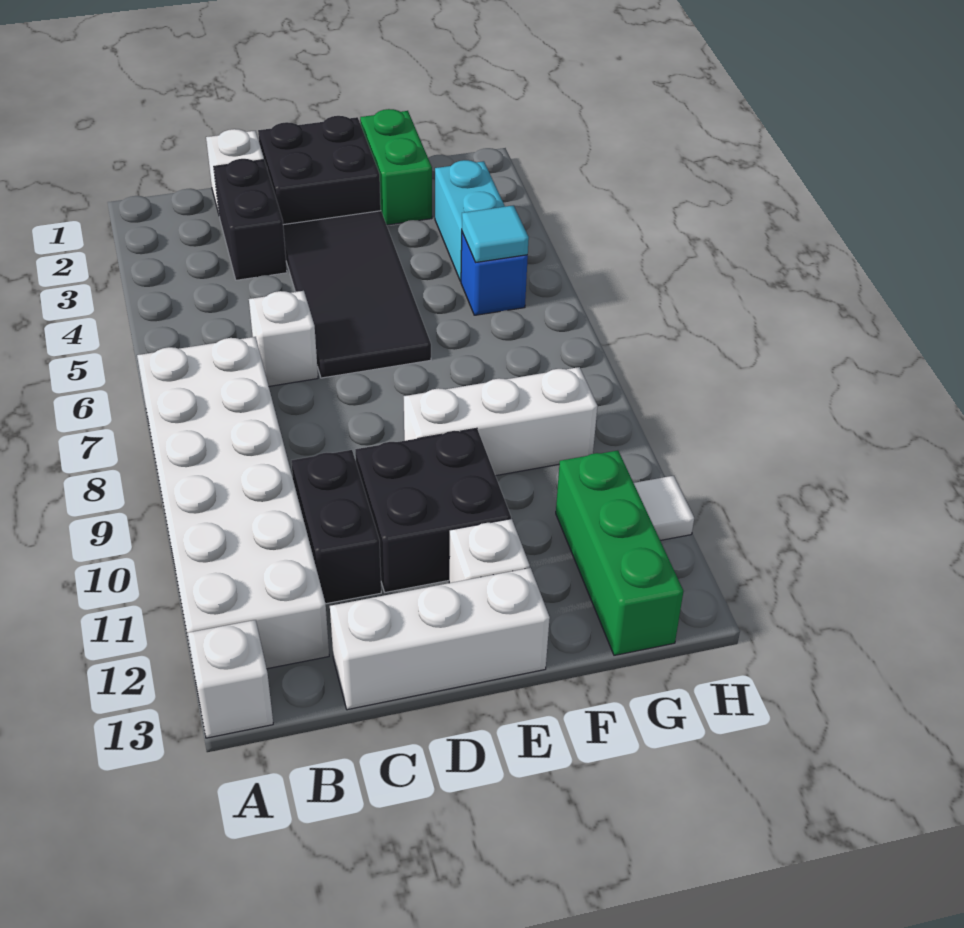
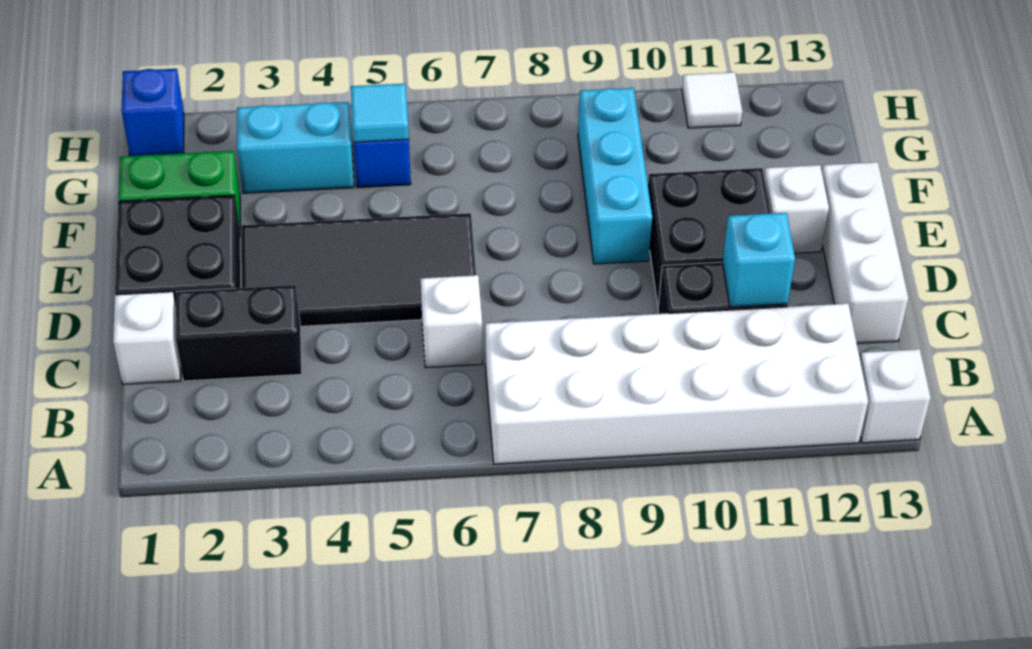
none -> cyan brick C11 level 2
white brick E9:G9 level 1 -> cyan brick E9:G9 level 1
green brick G11:G13 level 1 -> none
none -> blue brick H1 level 1

